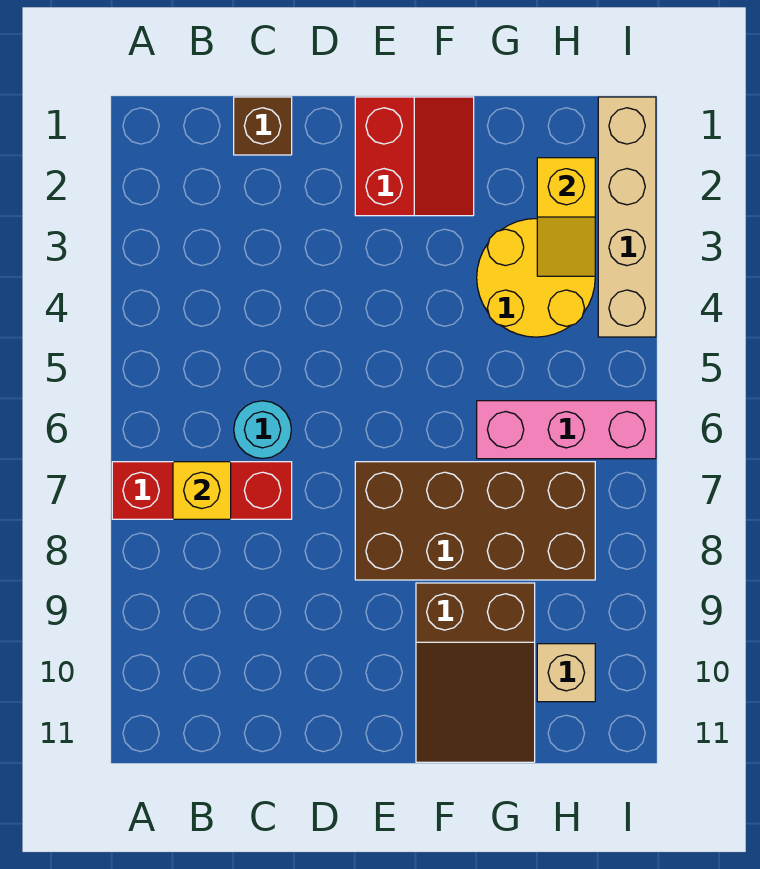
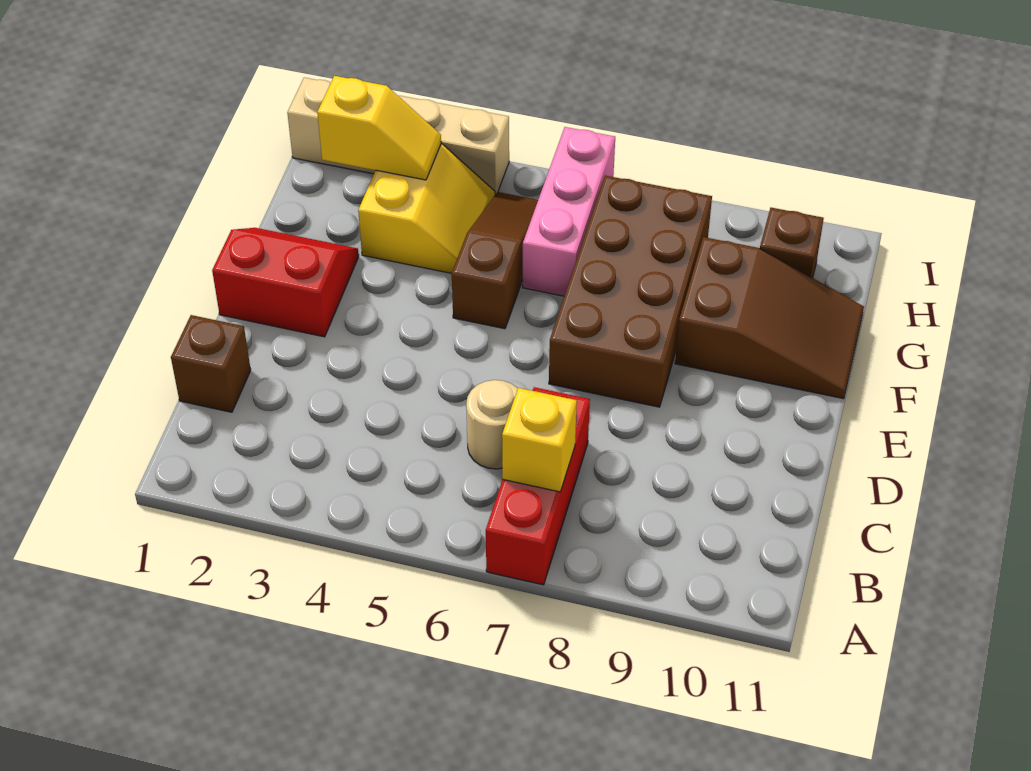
cyan round brick C6 level 1 -> tan round brick C6 level 1
none -> brown slope F5:H5 level 1 top F
yellow round brick G3:H4 level 1 -> yellow slope G3:H4 level 1 top 3
tan brick H10 level 1 -> brown brick H10 level 1

